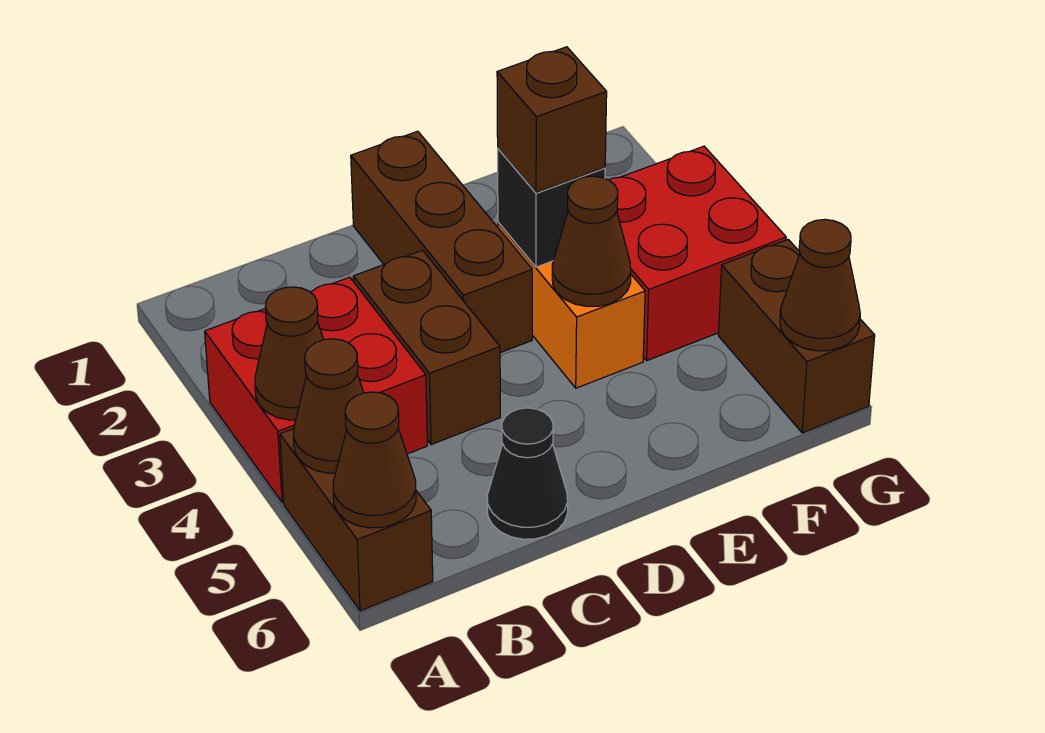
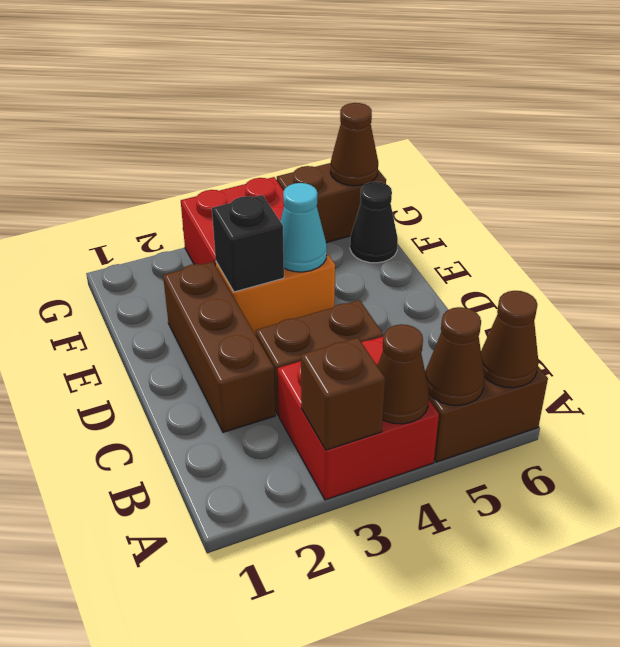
black cone C6 level 1 -> black cone F6 level 1
brown brick D1:D3 level 1 -> brown brick C2:E2 level 1
brown brick E3 level 3 -> brown brick A3 level 2
brown cone E4 level 2 -> cyan cone E4 level 2

